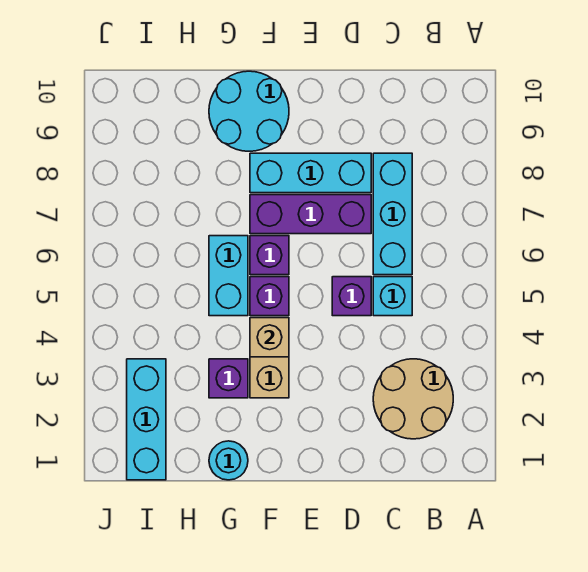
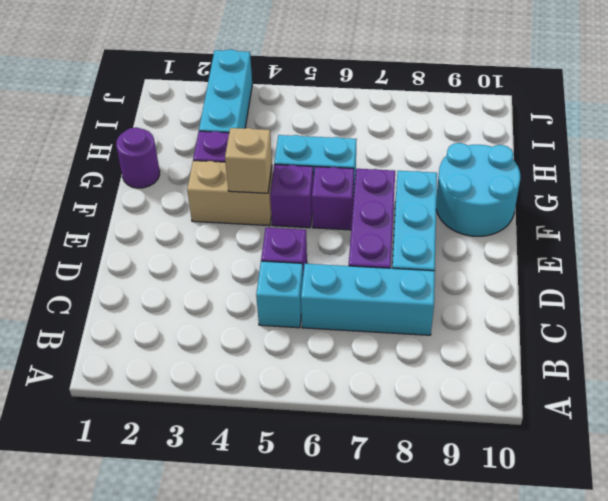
tan round brick B2:C3 level 1 -> none
cyan round brick G1 level 1 -> purple round brick G1 level 1
cyan brick I1:I3 level 1 -> cyan brick H3:J3 level 1

